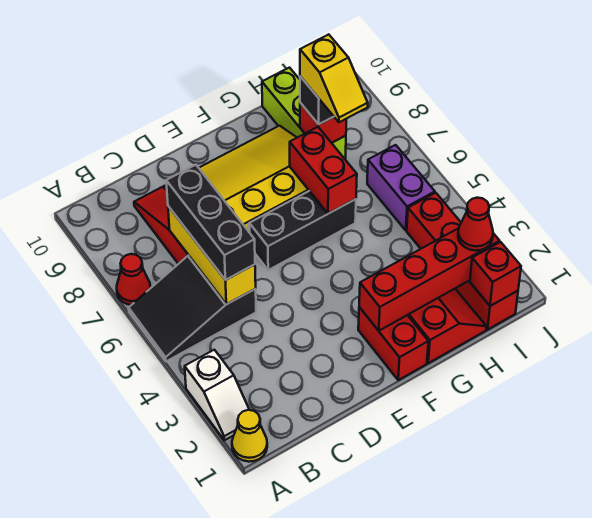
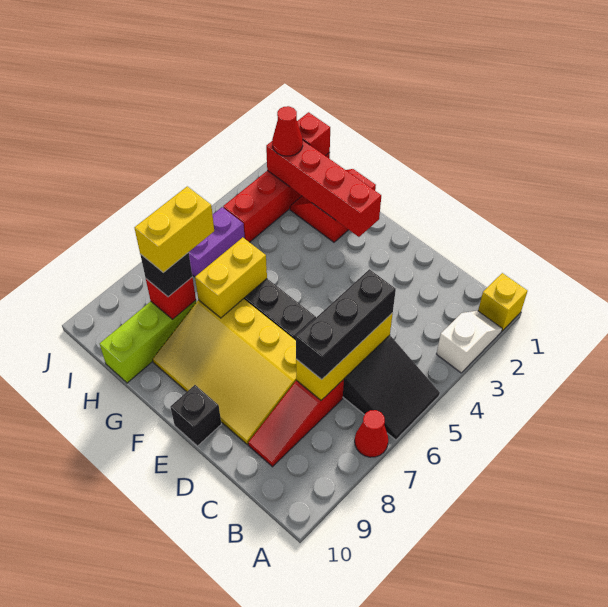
yellow cone A1 level 1 -> yellow brick A1 level 1
none -> black brick E10 level 1
red brick F1:F2 level 1 -> none
red brick G6:G7 level 2 -> yellow brick G6:G7 level 2
yellow slope H7:H8 level 4 top 8 -> yellow brick H7:H8 level 4

